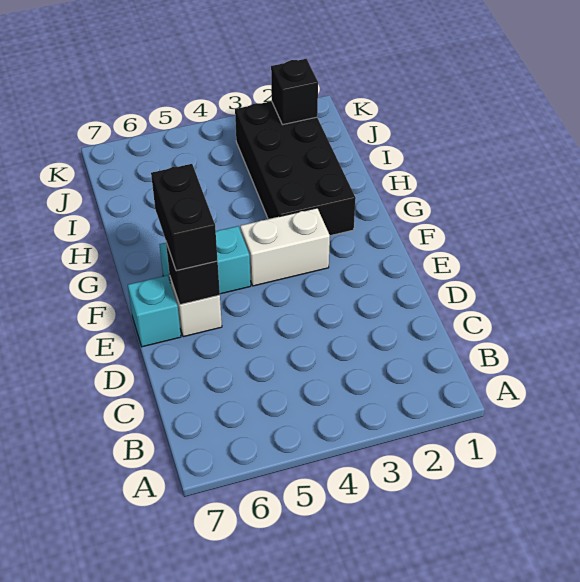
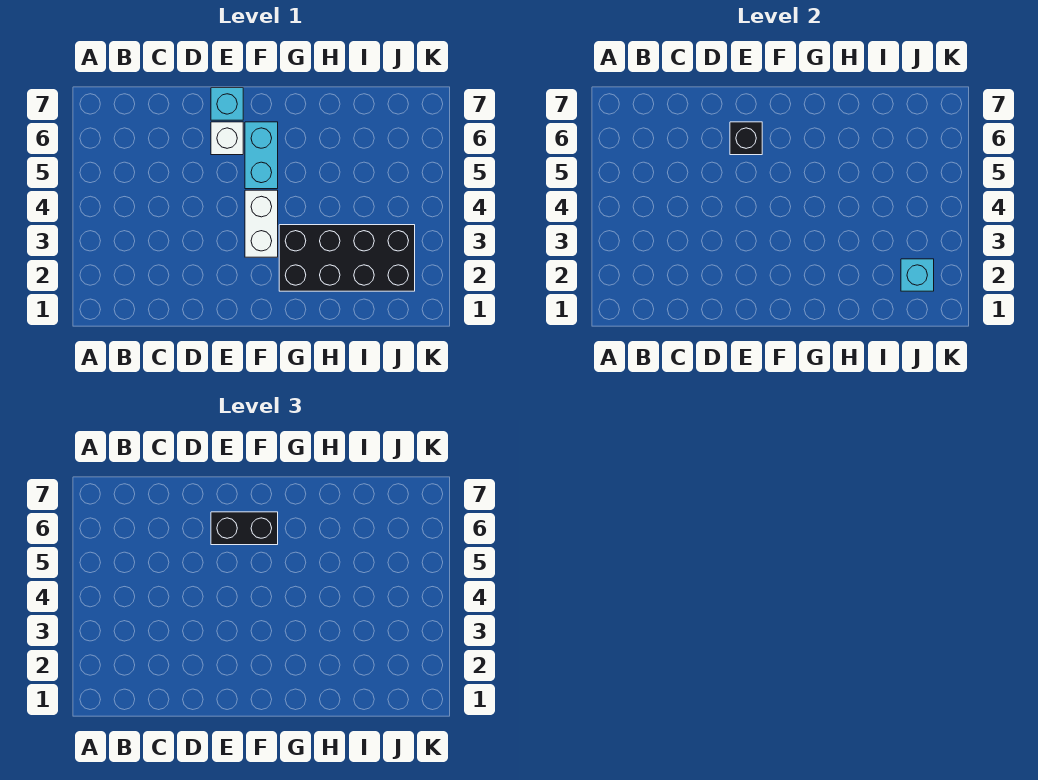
black brick J2 level 2 -> cyan brick J2 level 2

